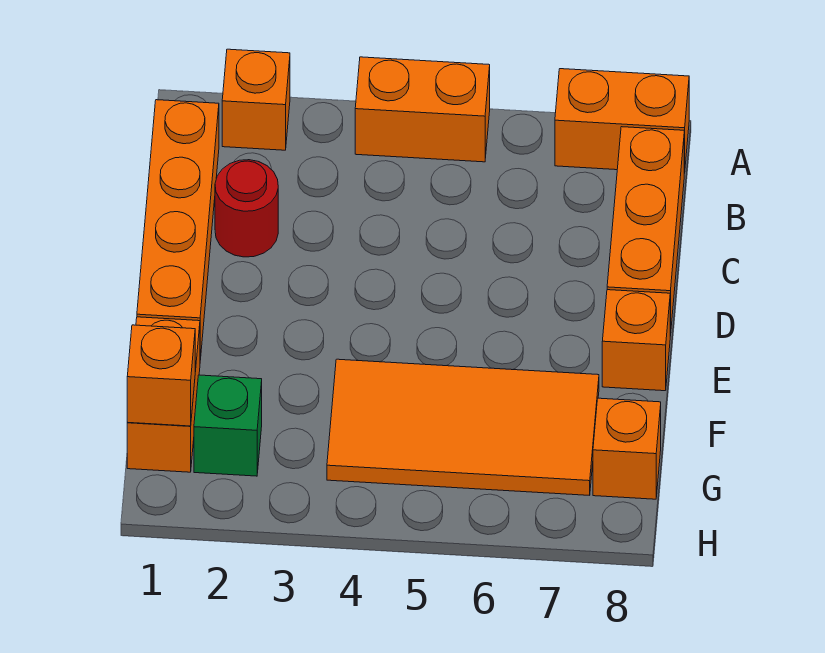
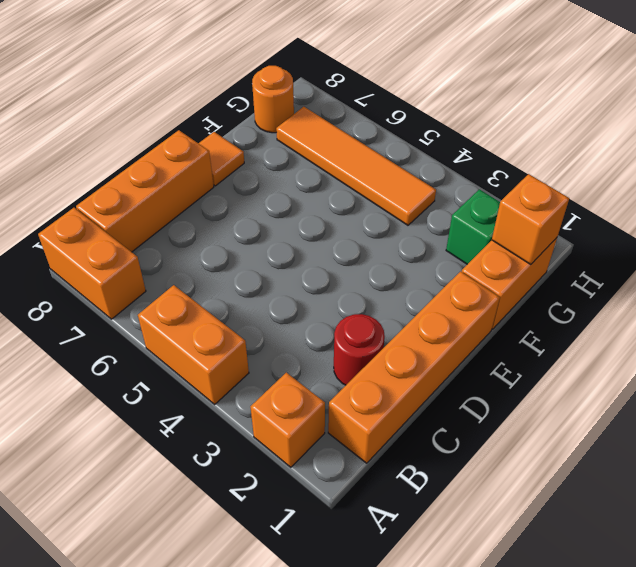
orange brick E8 level 1 -> orange tile E8 level 1
orange tile F4:G7 level 1 -> orange tile G4:G7 level 1
orange brick G8 level 1 -> orange round brick G8 level 1

